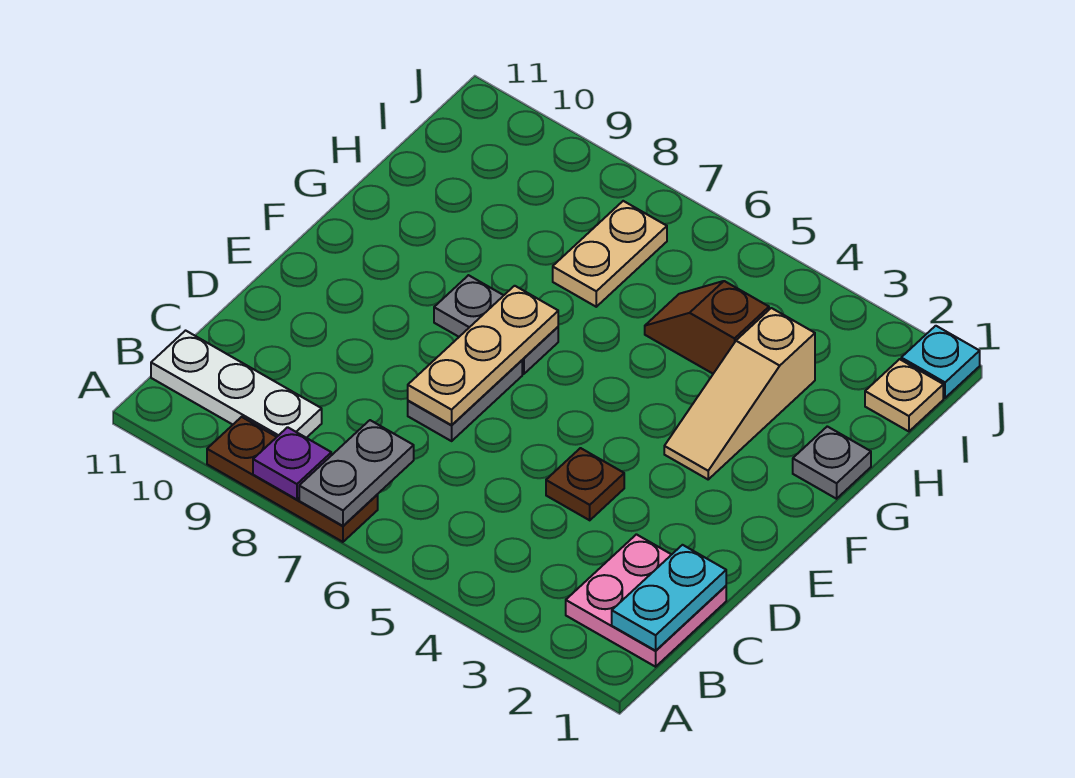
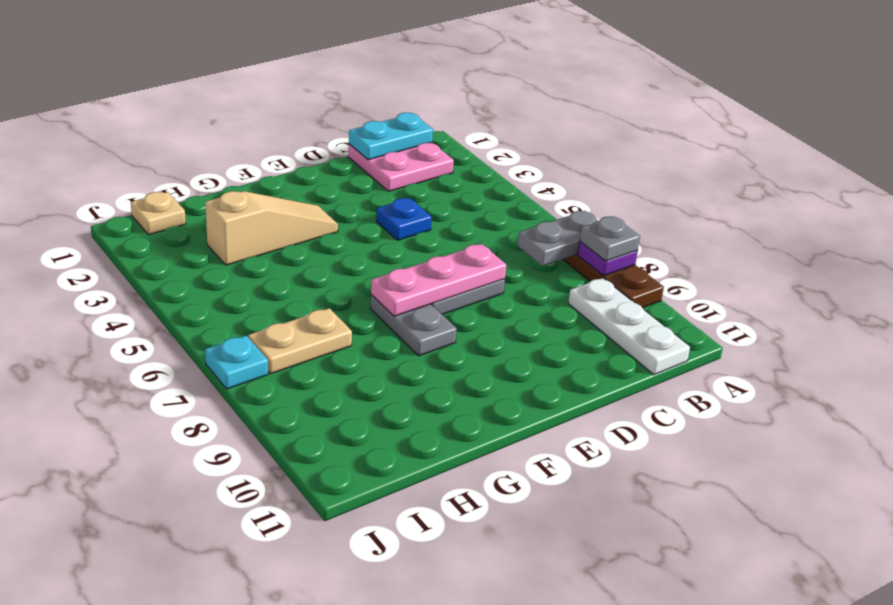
brown plate D4 level 1 -> blue plate D4 level 1
tan plate D7:F7 level 2 -> pink plate D7:F7 level 2
grey plate G1 level 1 -> grey plate A8 level 3
brown slope H4:H5 level 1 top 4 -> none
cyan plate J1 level 1 -> cyan plate J7 level 1

